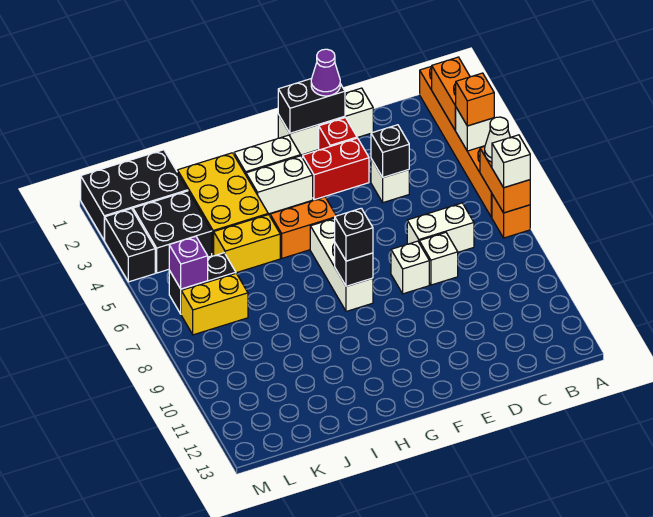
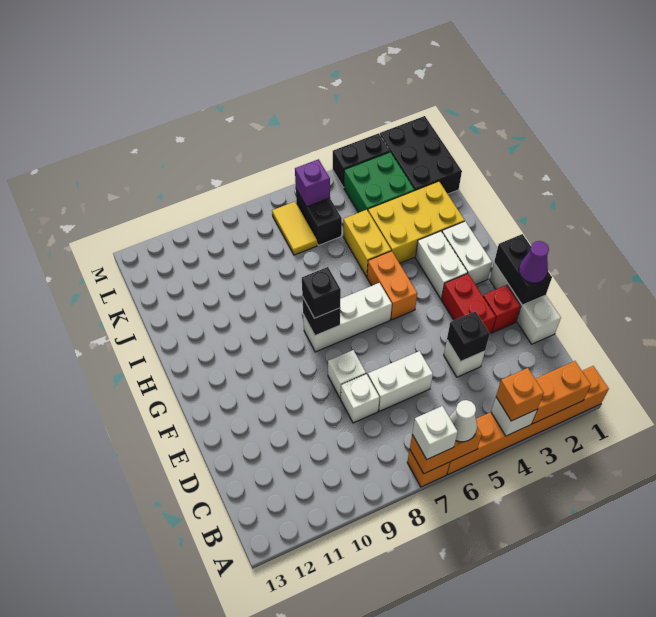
white brick C7:D7 level 1 -> white brick D6:D7 level 1
black brick K3:L4 level 1 -> green brick K3:L4 level 1
yellow brick K7:L7 level 1 -> yellow tile K7:L7 level 1

